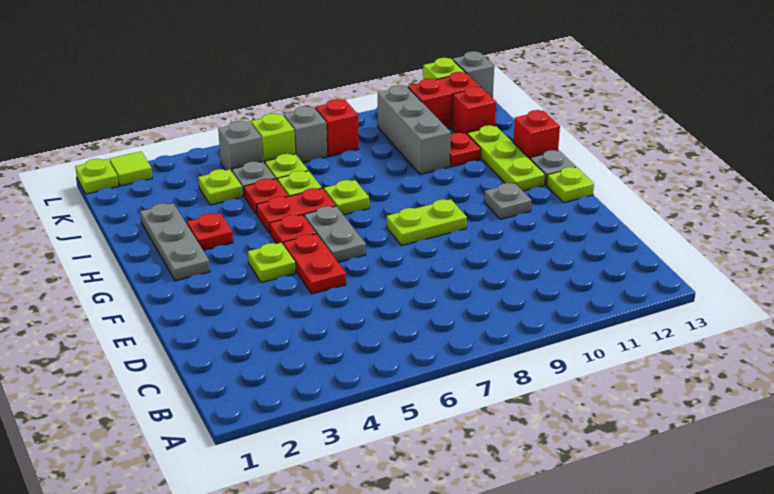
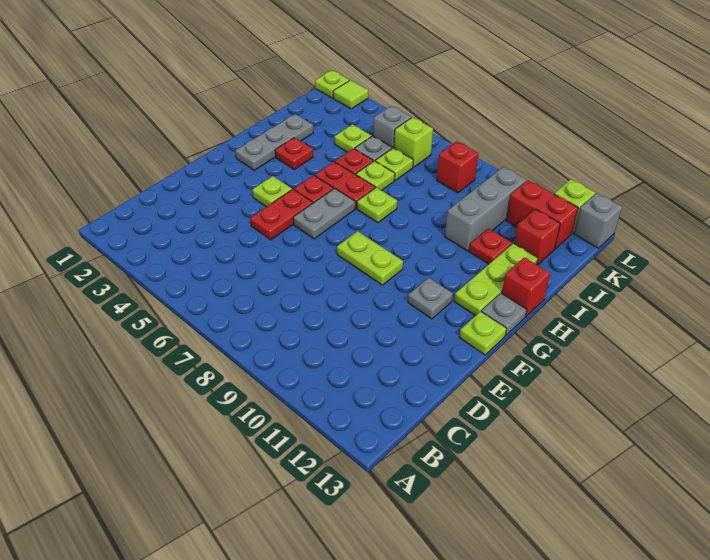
grey brick K7 level 1 -> none

